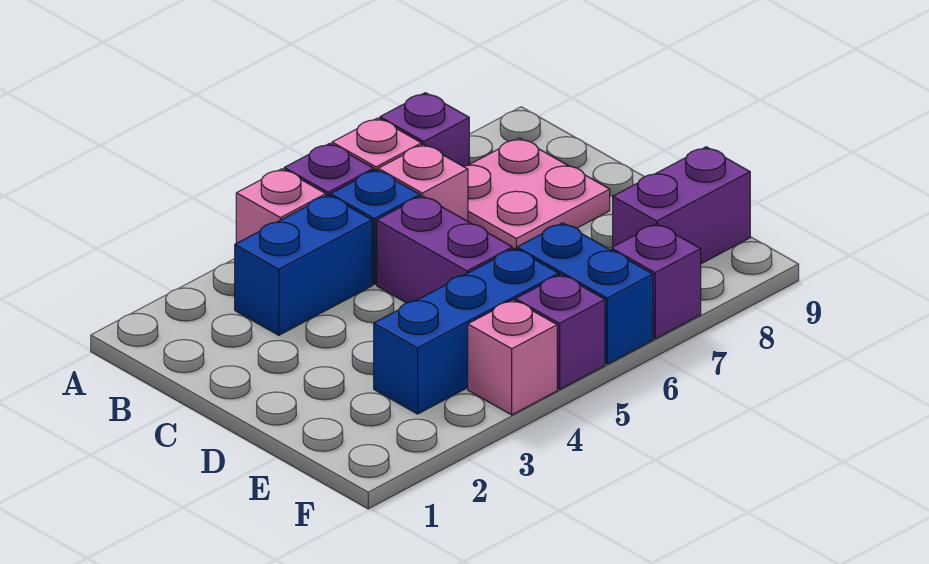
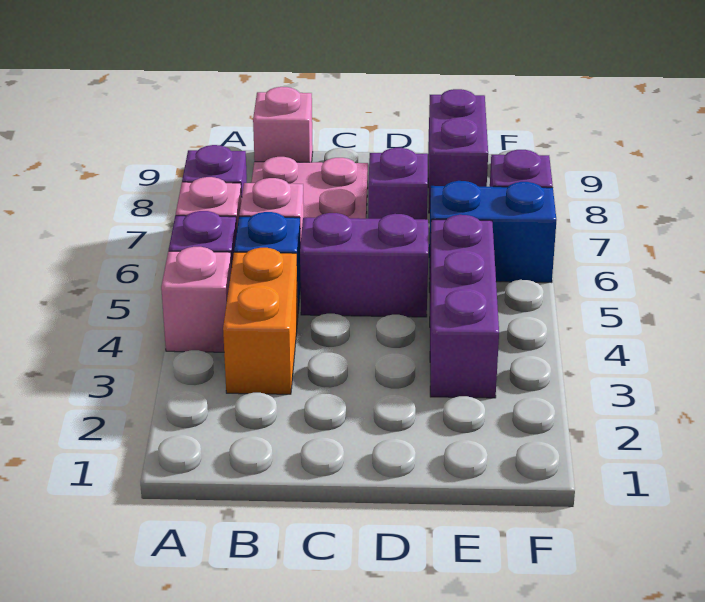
blue brick B3:B4 level 1 -> orange brick B3:B4 level 1
blue brick E3:E5 level 1 -> purple brick E3:E5 level 1
pink brick F4 level 1 -> pink brick B9 level 1
purple brick F5 level 1 -> purple brick D7 level 1

